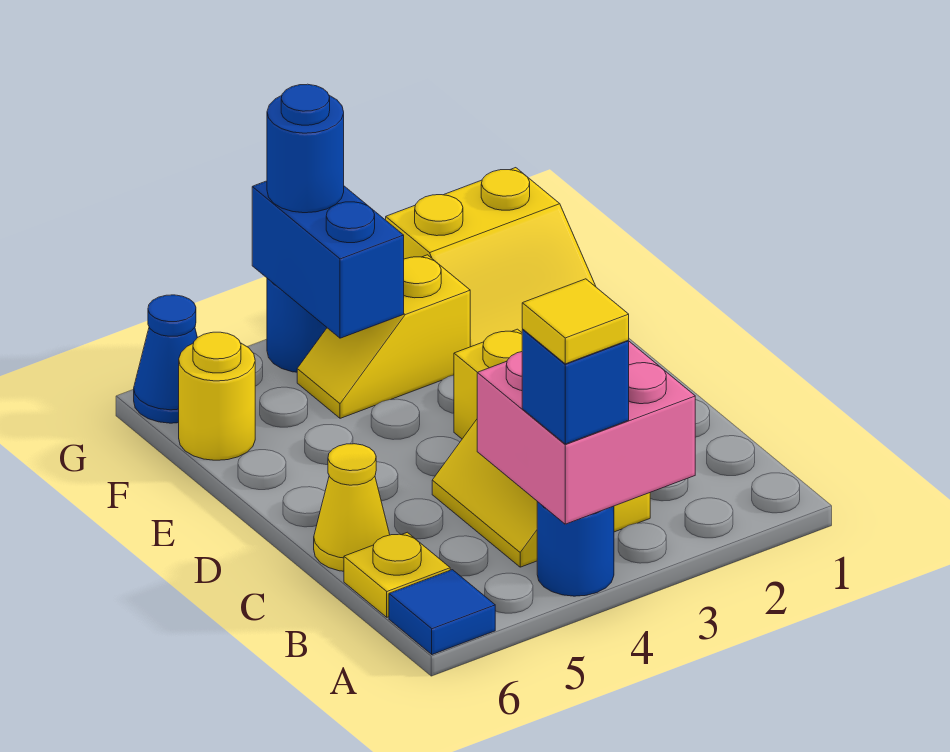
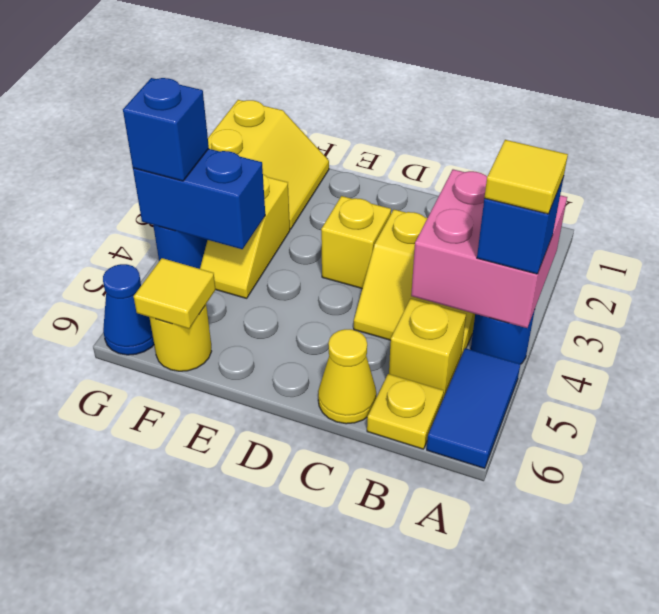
blue tile A6 level 1 -> blue tile A5:A6 level 1
none -> yellow brick B5 level 1
none -> yellow tile F6 level 2
blue round brick G4 level 3 -> blue brick G4 level 3

